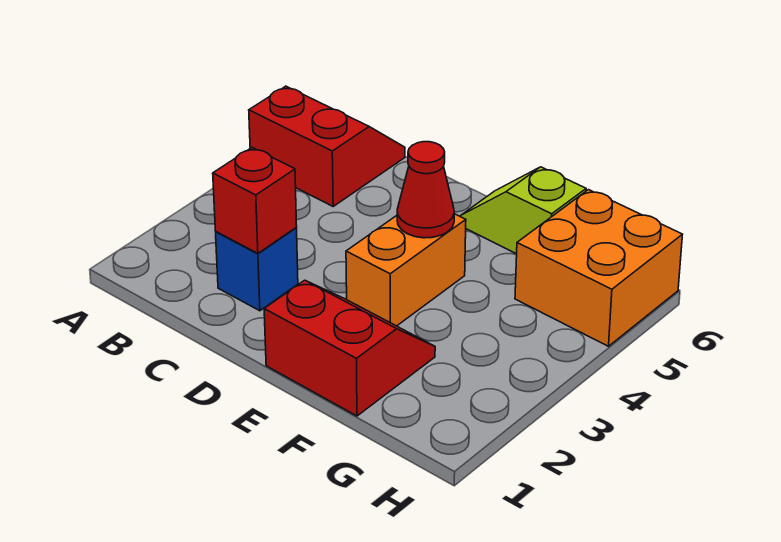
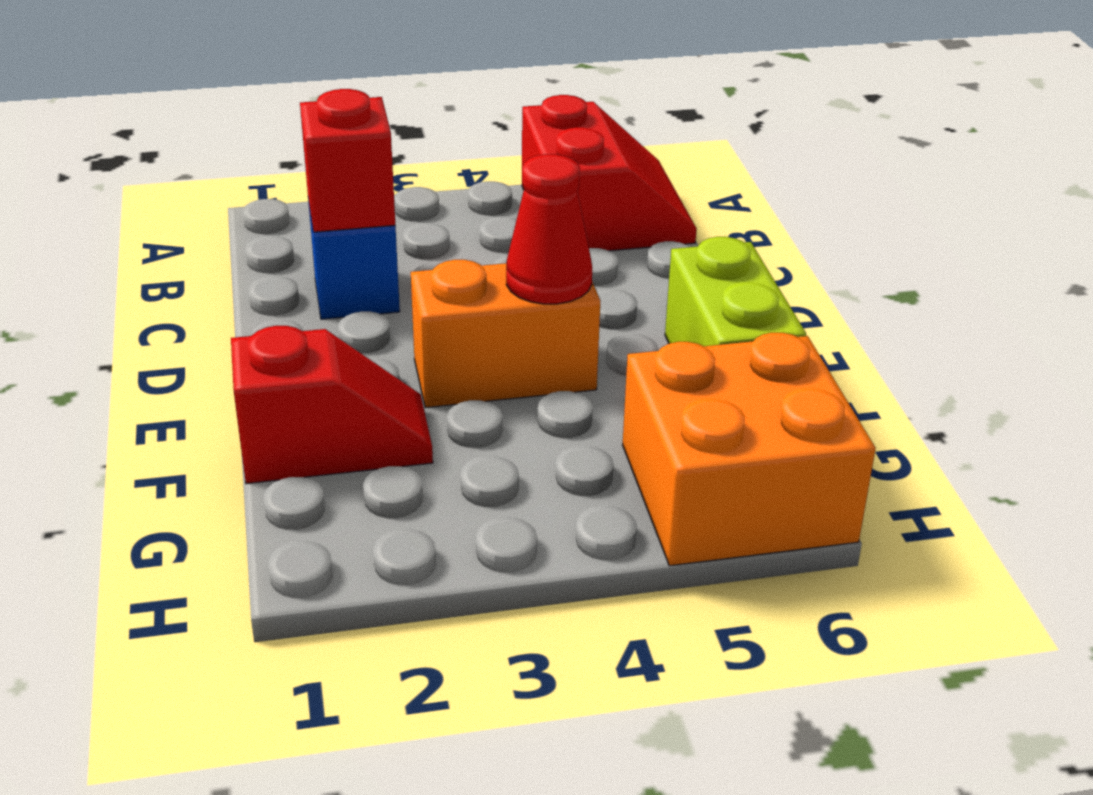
red slope E1:F2 level 1 top 1 -> red slope F1:F2 level 1 top 1
lime slope E6:F6 level 1 top F -> lime brick E6:F6 level 1

